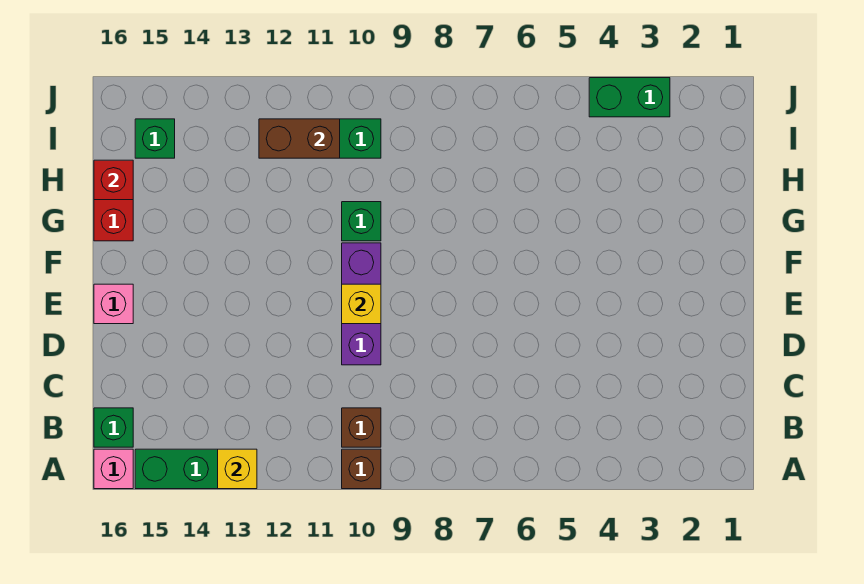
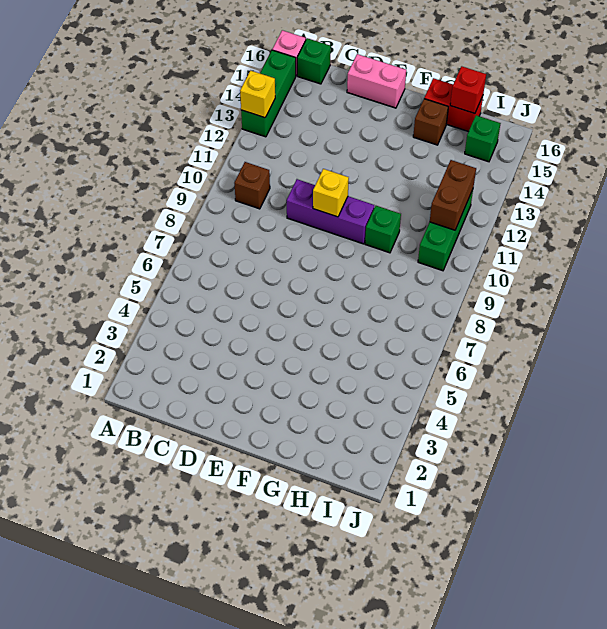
brown brick A10 level 1 -> brown brick G15 level 1
pink brick E16 level 1 -> pink brick D16:E16 level 1
green brick J3:J4 level 1 -> none

